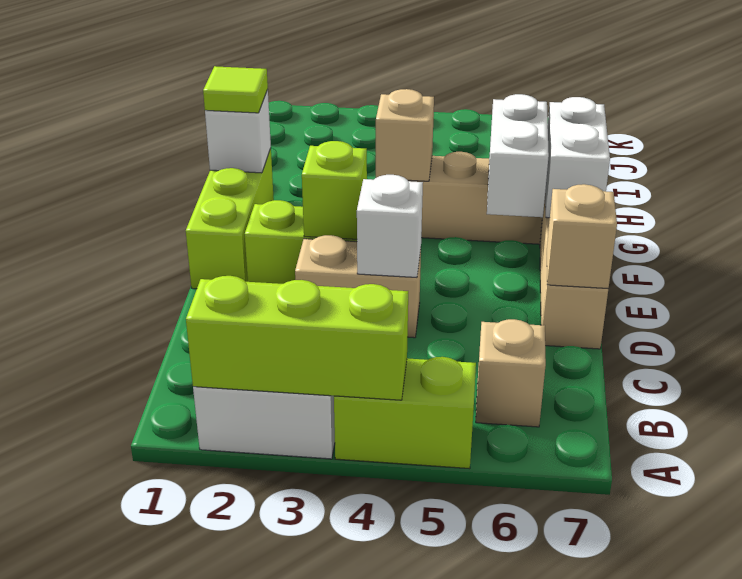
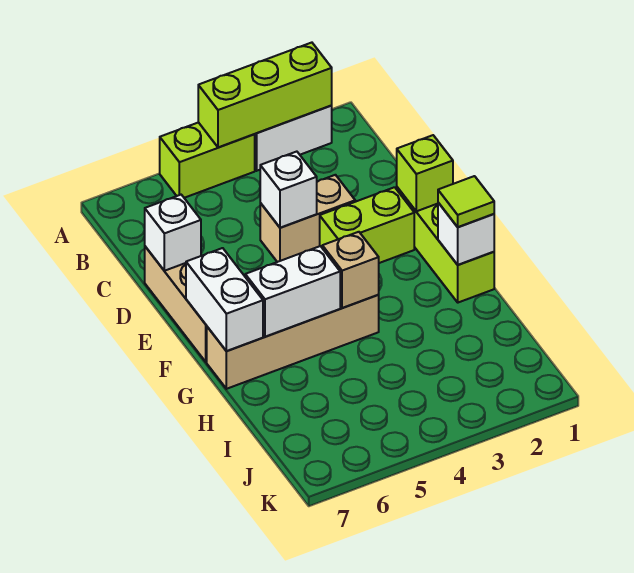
tan brick B6 level 1 -> none
tan brick D7 level 2 -> white brick D7 level 2
lime brick E3 level 2 -> lime brick E1 level 2
white brick F6:G6 level 2 -> white brick G5:G6 level 2

